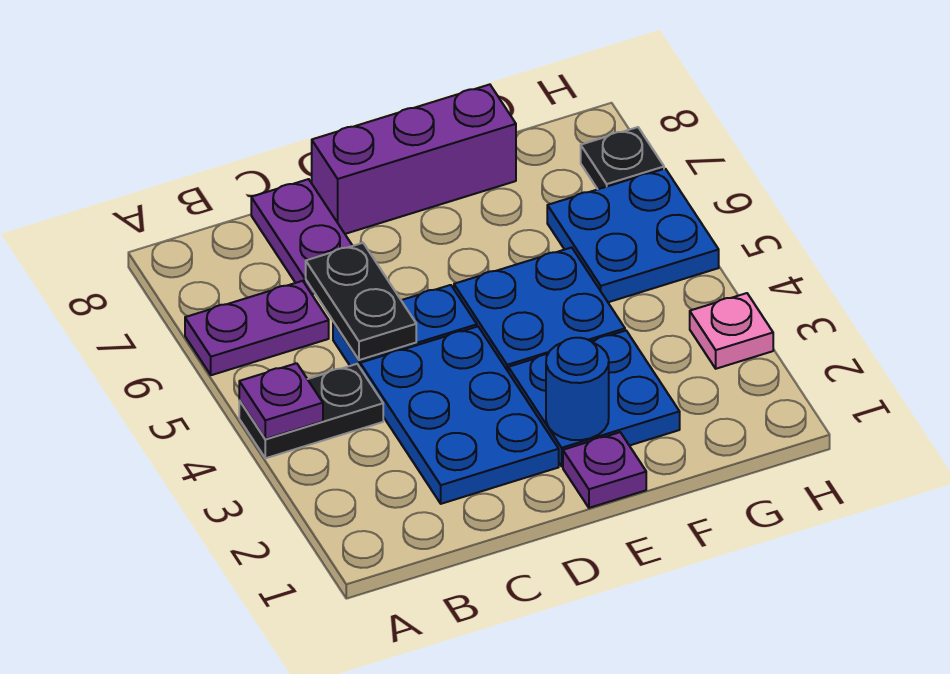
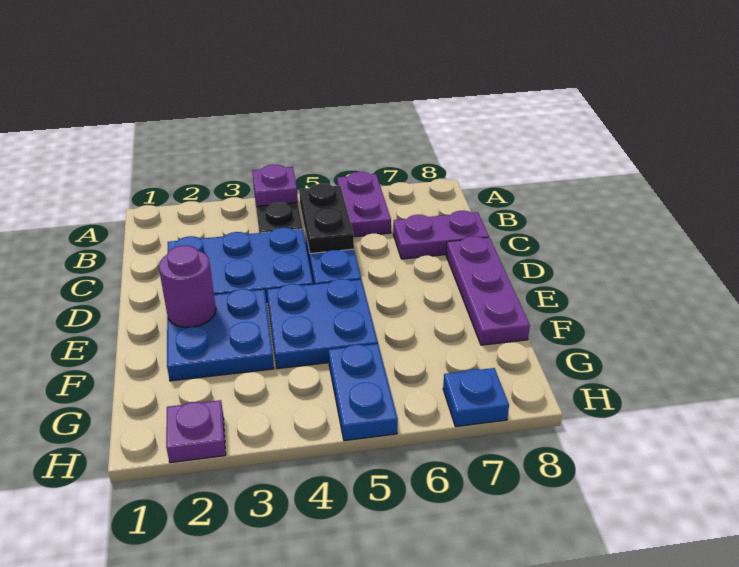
black plate C5:C6 level 2 -> black plate B5:C5 level 2
purple brick D8:F8 level 1 -> purple plate D8:F8 level 1
purple plate E1 level 1 -> purple plate H2 level 1
blue round brick E2 level 2 -> purple round brick E2 level 2
blue plate G5:H6 level 1 -> blue plate G5:H5 level 1
pink plate H3 level 1 -> none
black plate H7 level 1 -> blue plate H7 level 1

